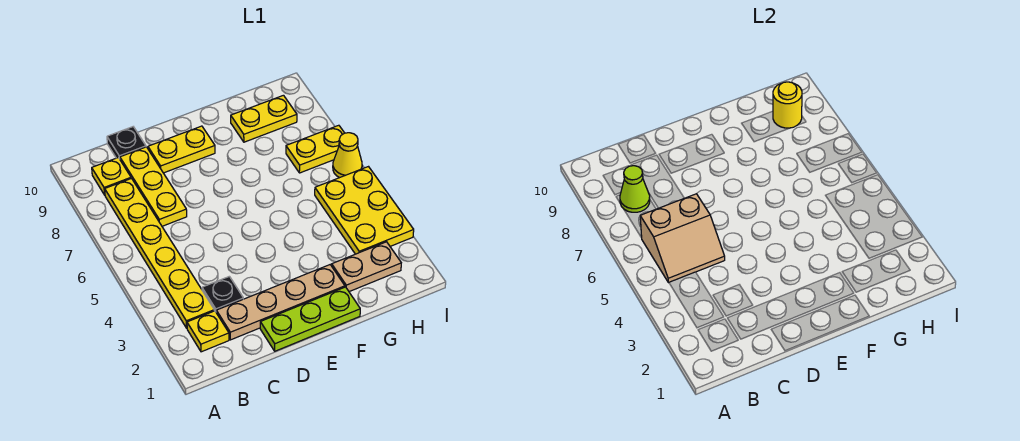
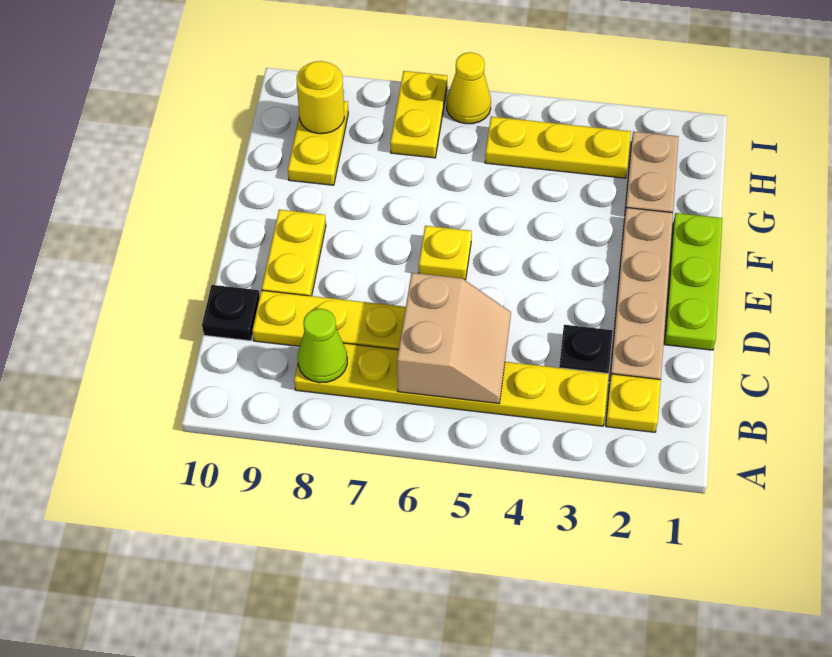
yellow plate B9 level 1 -> yellow plate E6 level 1
yellow plate H3:I5 level 1 -> yellow plate H3:H5 level 1

